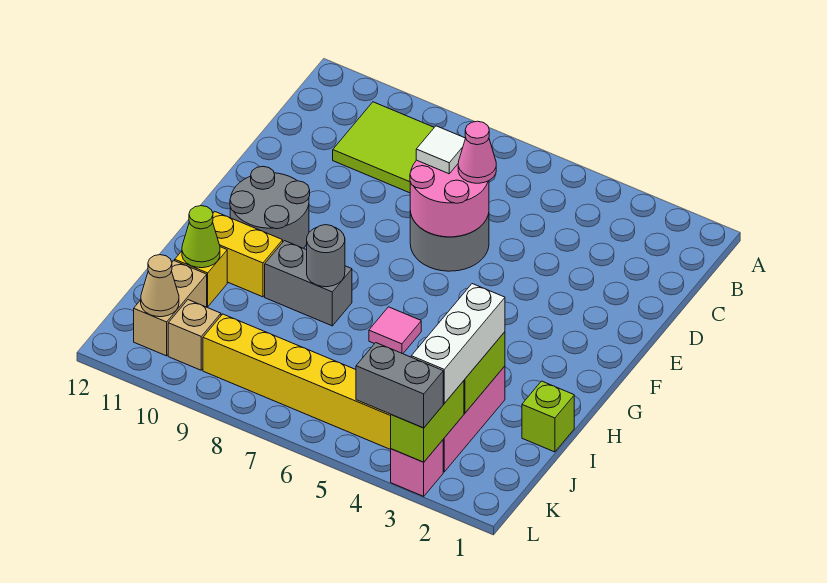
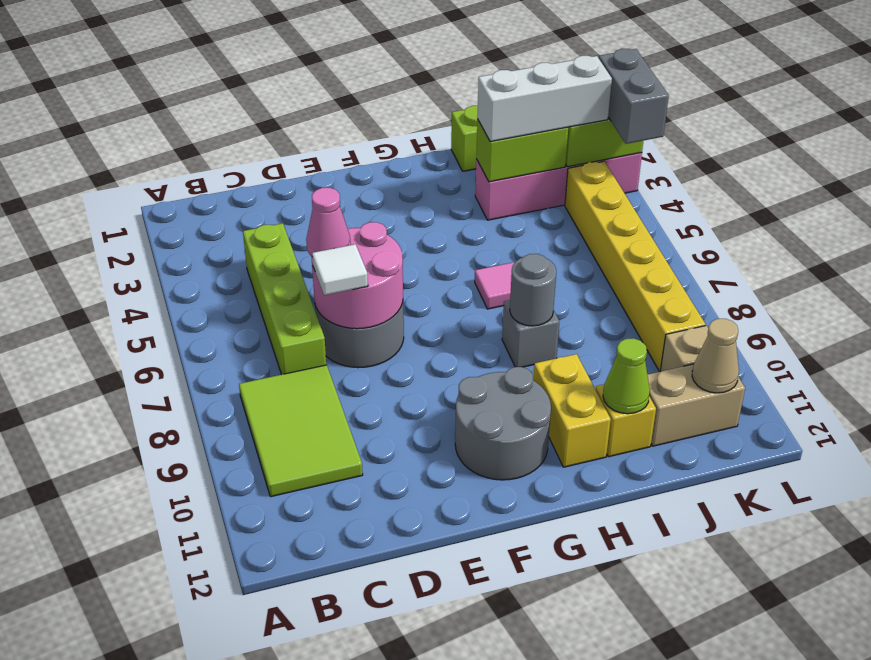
none -> lime brick C4:C7 level 1
grey brick H8:H9 level 1 -> grey brick H8 level 1

